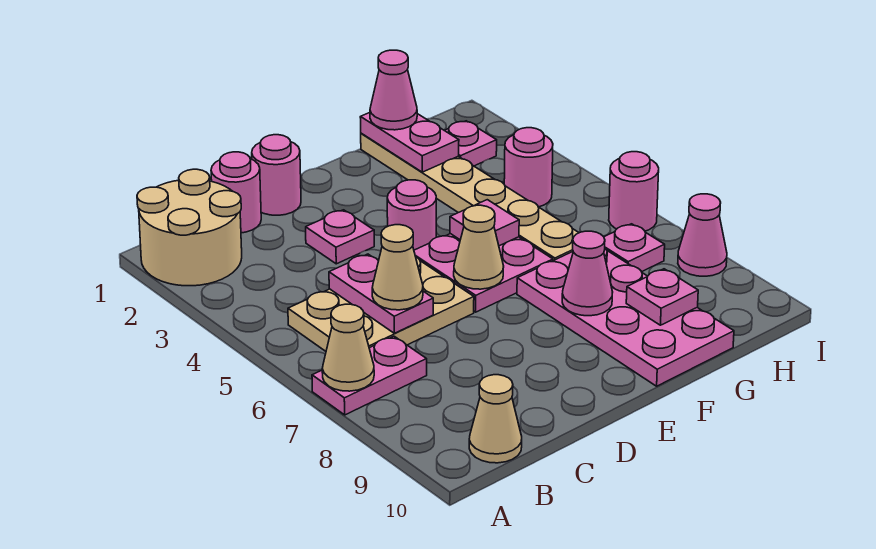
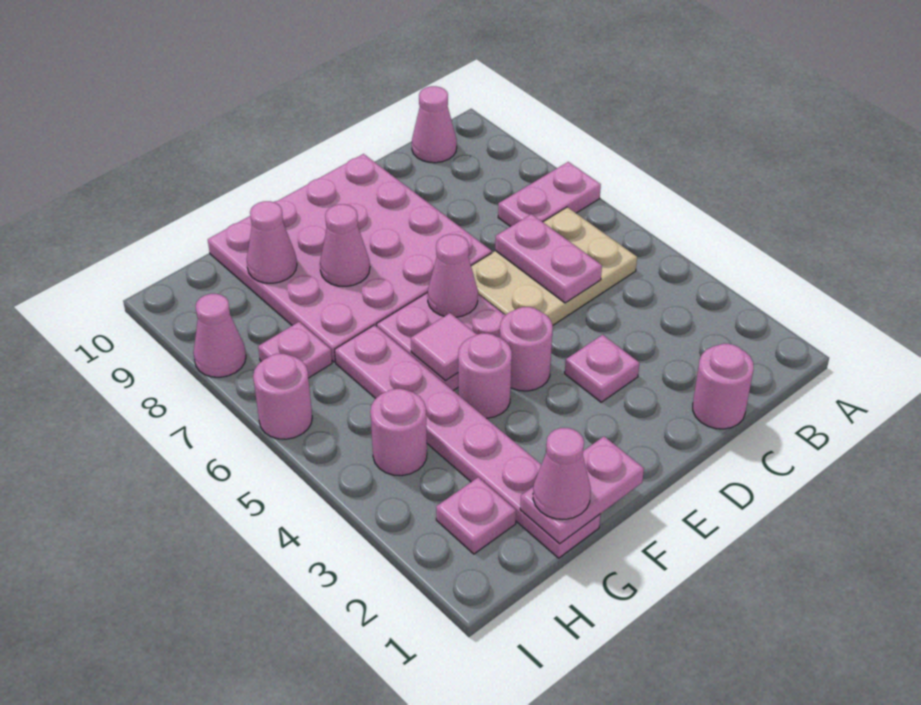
tan round brick A1:B2 level 1 -> none
tan cone A7 level 2 -> none
tan cone B10 level 1 -> pink cone B10 level 1
tan cone C6 level 3 -> none
pink round brick D1 level 1 -> pink round brick F4 level 1
tan cone E6 level 2 -> pink cone E6 level 2
pink plate F7:G10 level 1 -> pink plate D7:G10 level 1
tan plate G1:G6 level 1 -> pink plate G1:G6 level 1
pink plate G1:G2 level 2 -> pink plate F1:G1 level 2
pink plate G9 level 2 -> pink cone G9 level 2

